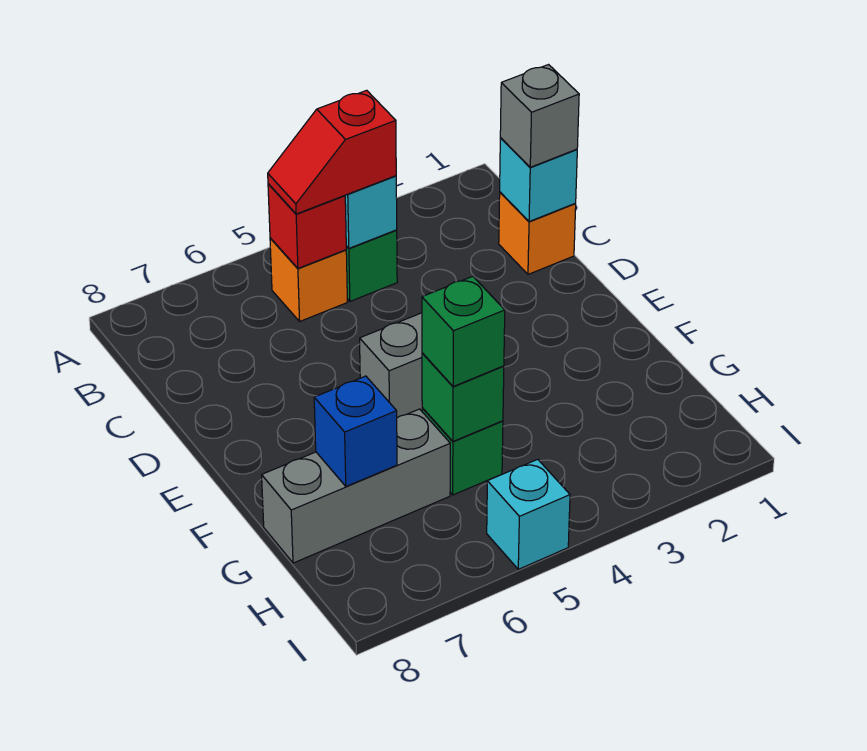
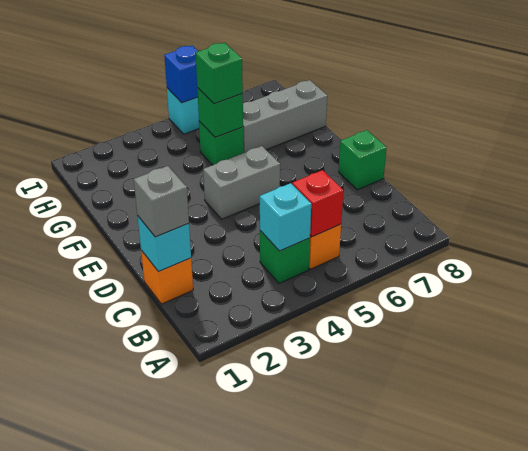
red slope B4:B5 level 3 top 4 -> none
none -> green brick D8 level 1
blue brick G7 level 2 -> blue brick I5 level 2

